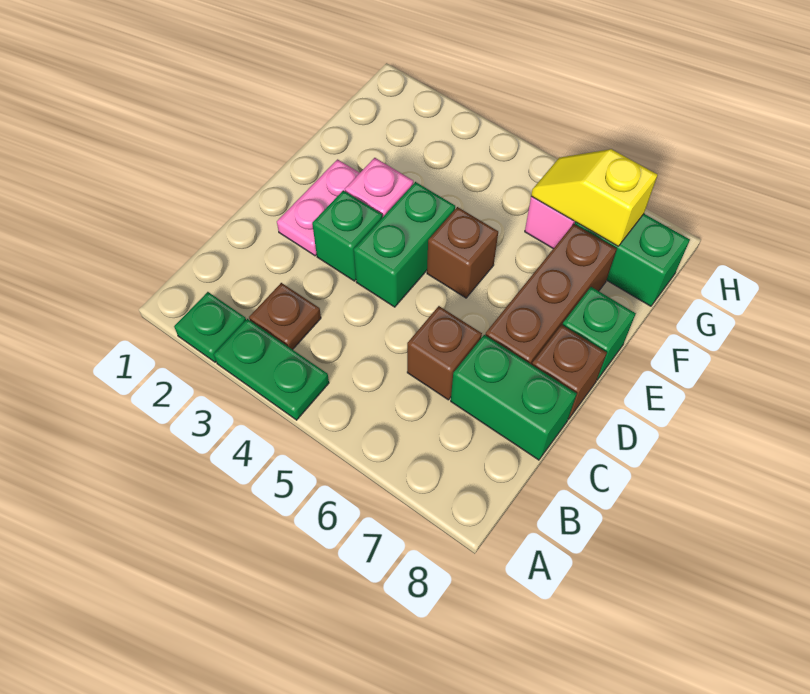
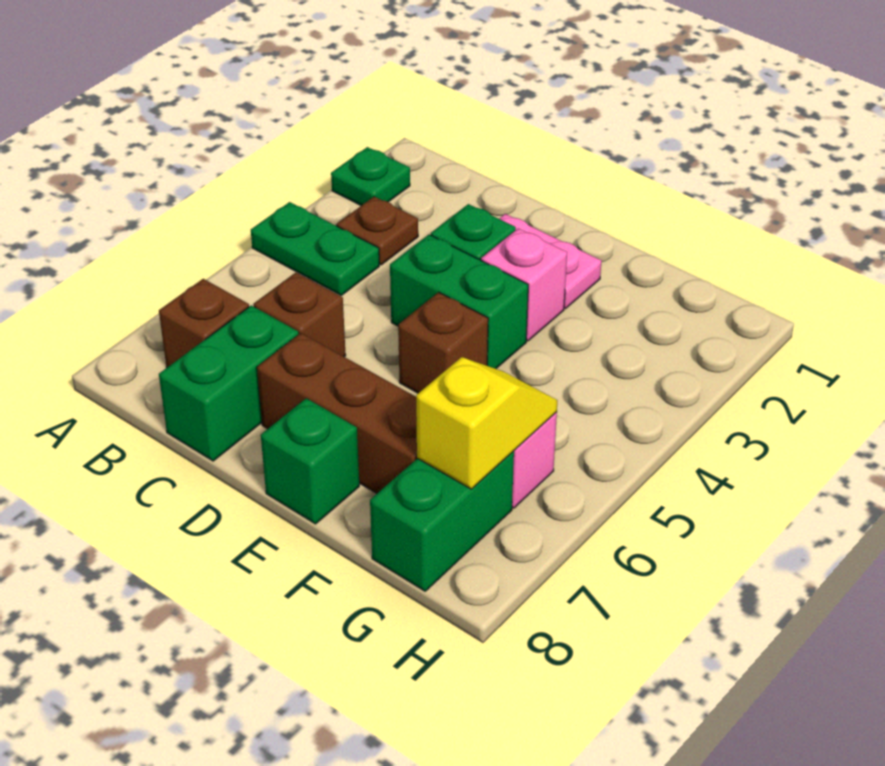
green plate A3:A4 level 1 -> green plate A4:B4 level 1
brown brick D8 level 1 -> brown brick B7 level 1

